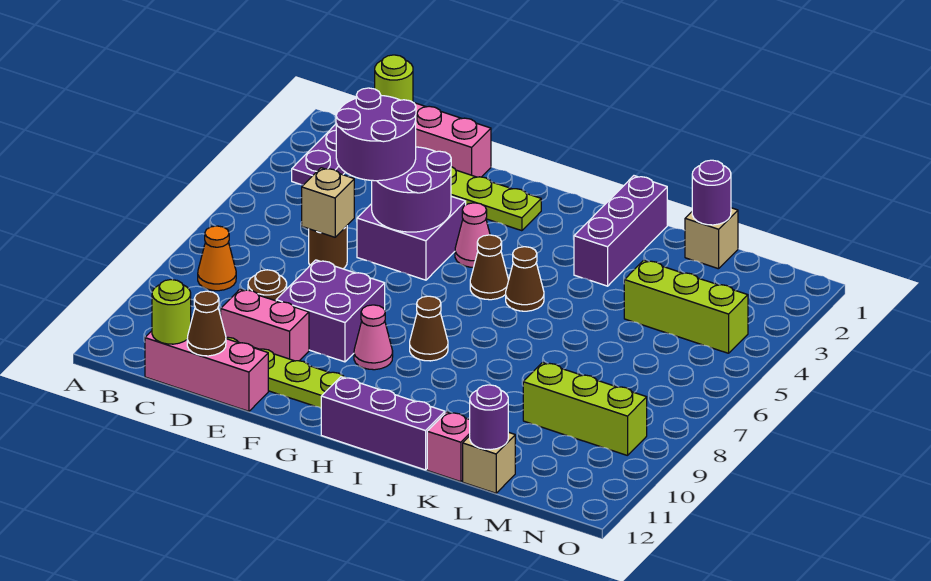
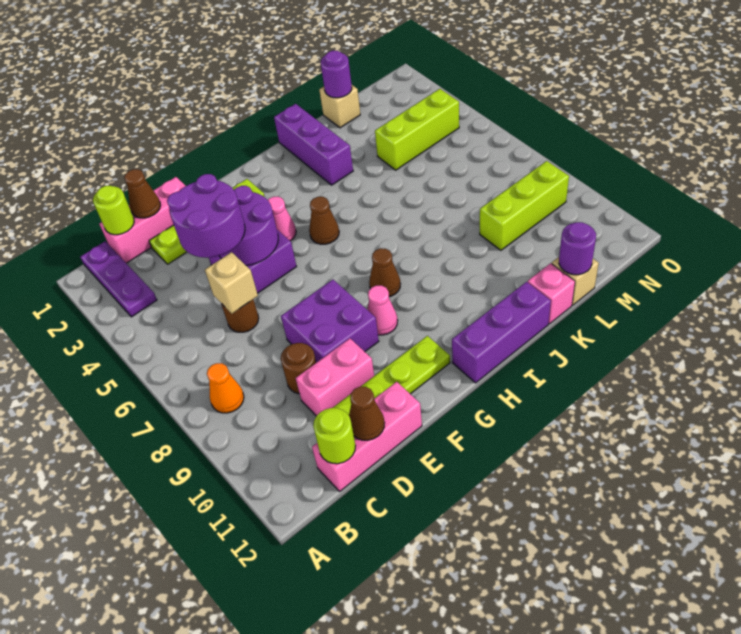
brown cone I5 level 1 -> brown cone D1 level 2

